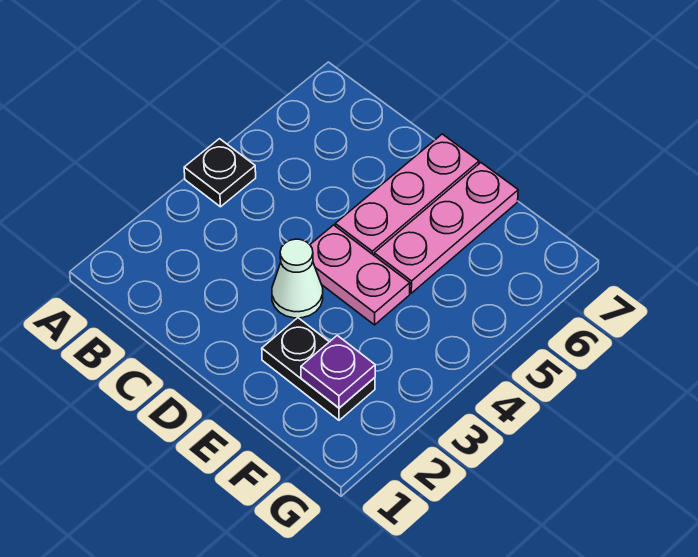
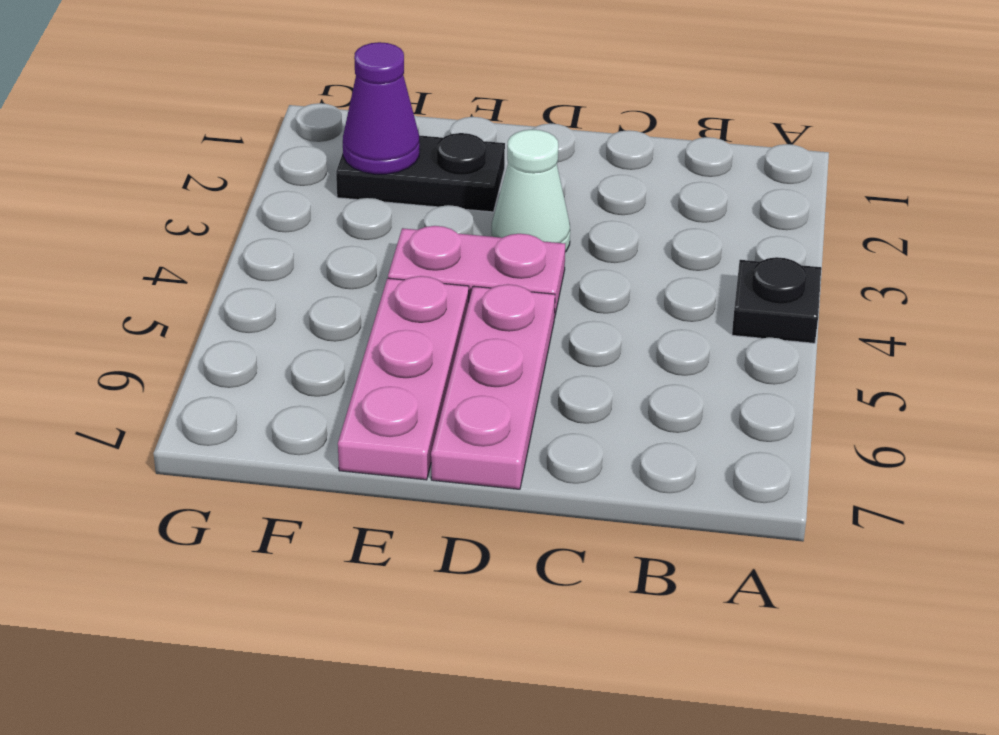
purple plate F2 level 2 -> purple cone F2 level 2

